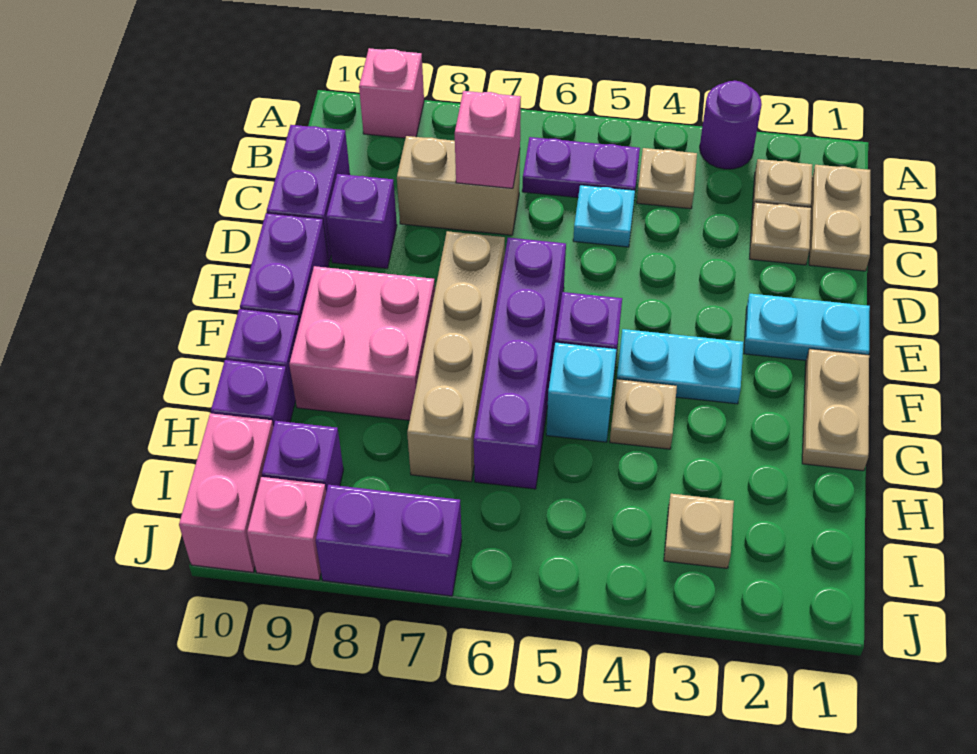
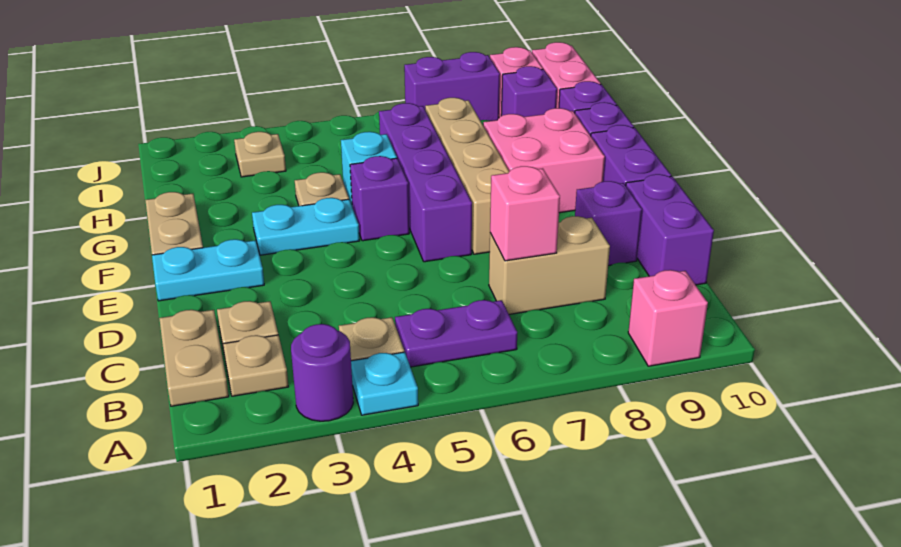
cyan plate C5 level 1 -> cyan plate A4 level 1

